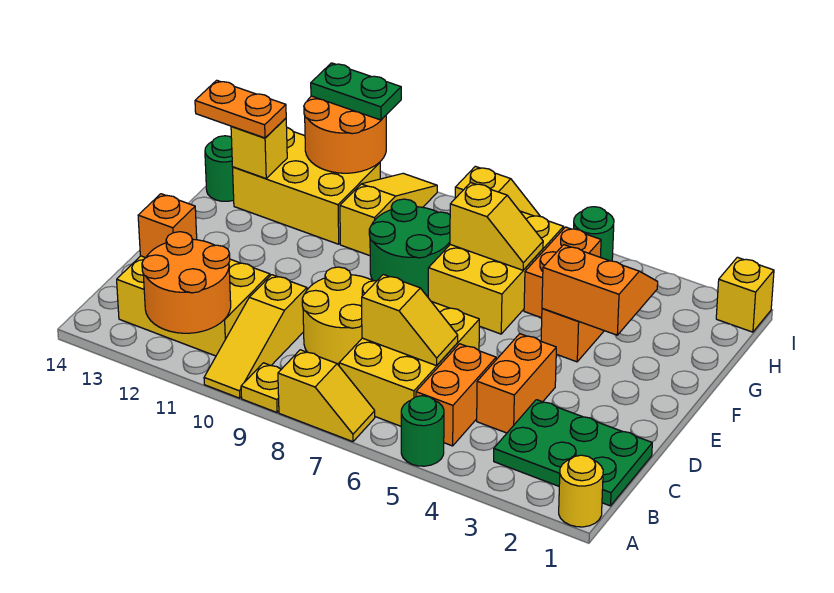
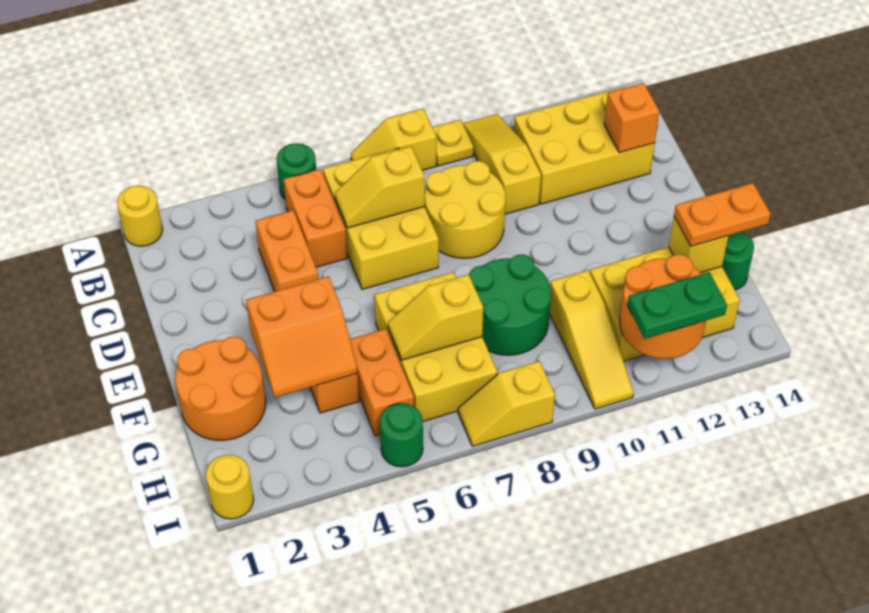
orange round brick A11:B12 level 2 -> orange round brick F1:G2 level 1
green plate B1:C3 level 1 -> none
yellow brick I1 level 1 -> yellow round brick I1 level 1

